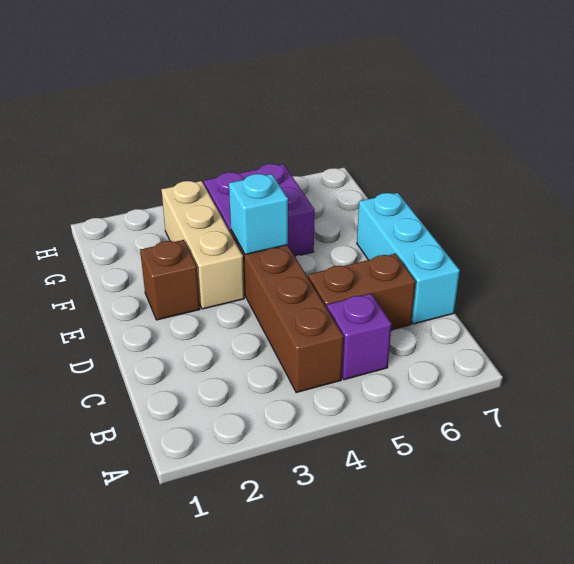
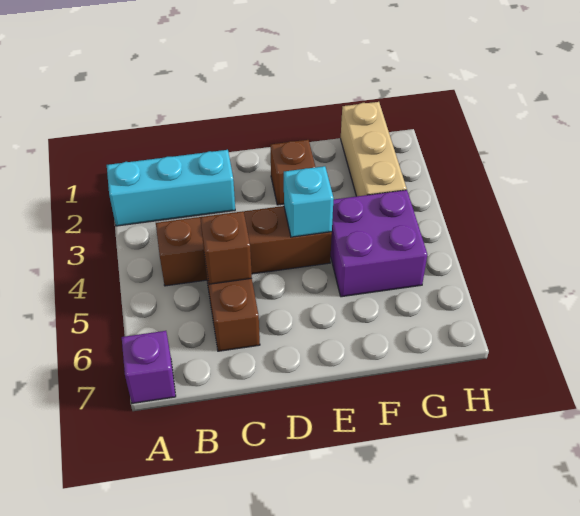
purple brick B5 level 1 -> purple brick A7 level 1
none -> brown brick C5 level 2
cyan brick C7:E7 level 1 -> cyan brick A2:C2 level 1
tan brick E3:G3 level 1 -> tan brick G1:G3 level 1

